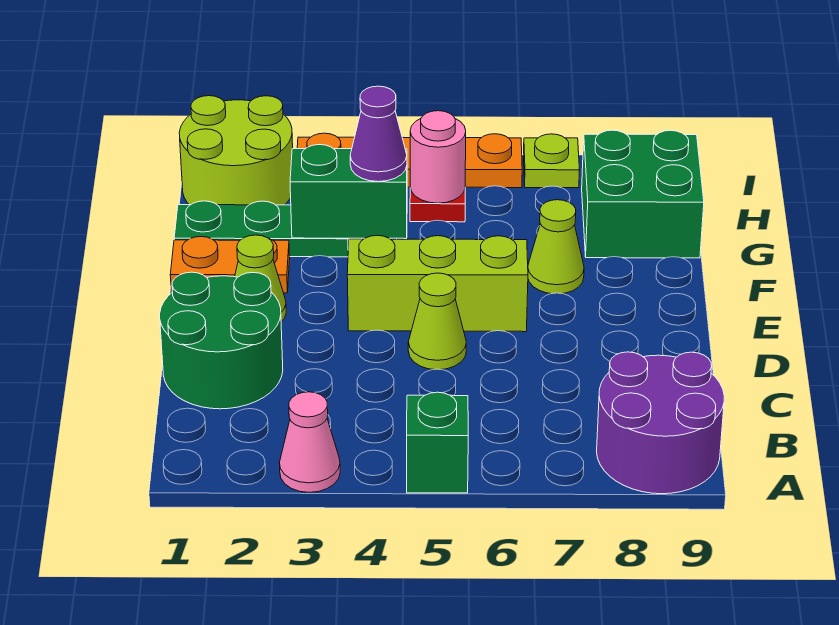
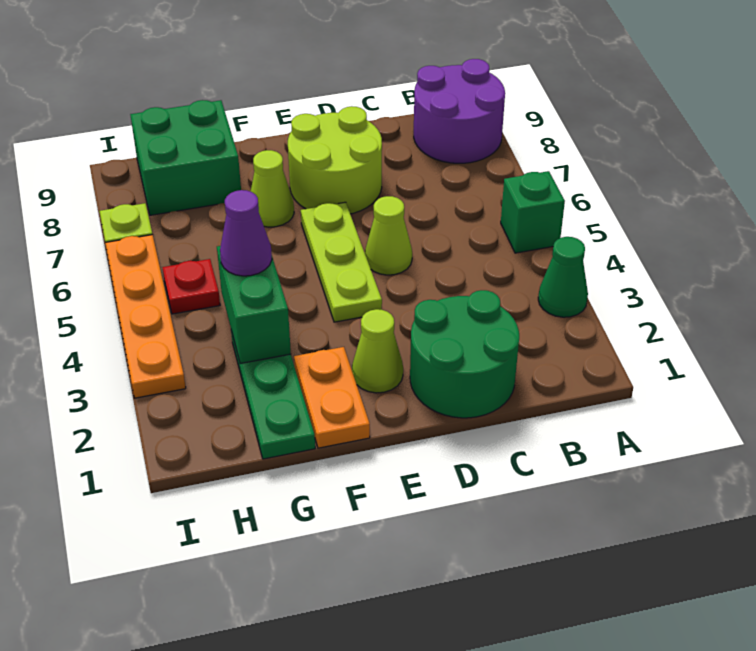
pink cone A3 level 1 -> green cone A3 level 1
lime brick E4:E6 level 1 -> lime plate E4:E6 level 1
lime round brick H1:I2 level 1 -> lime round brick D7:E8 level 1
pink round brick H5 level 2 -> none

